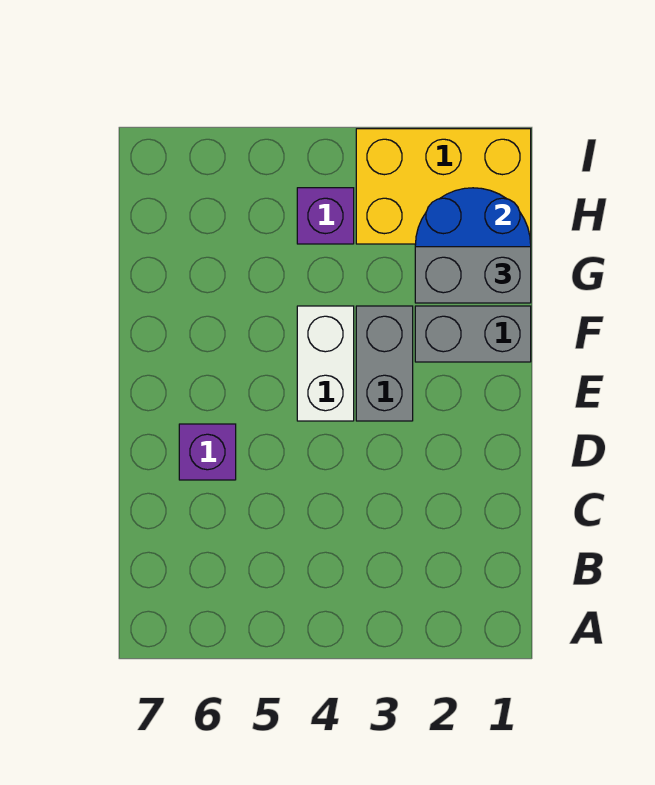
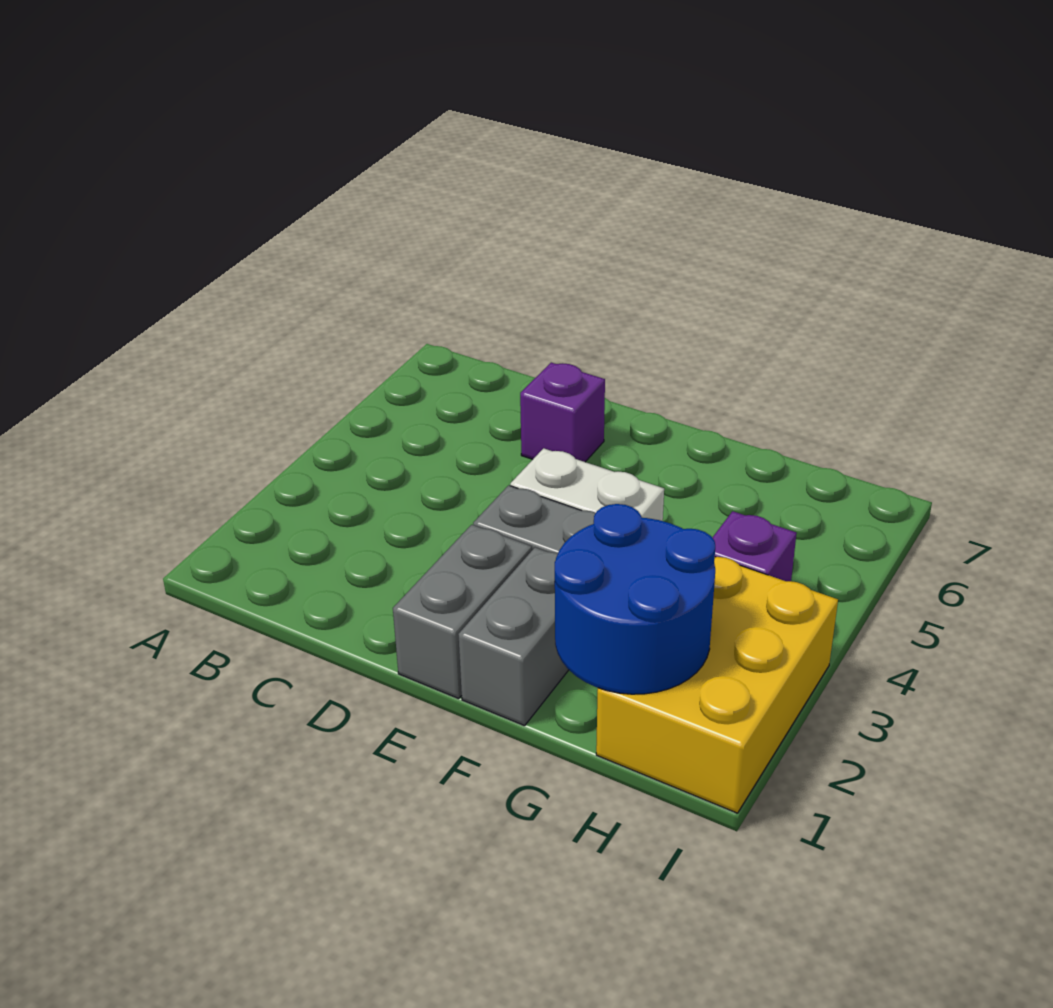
grey brick G1:G2 level 3 -> grey brick E1:E2 level 1

